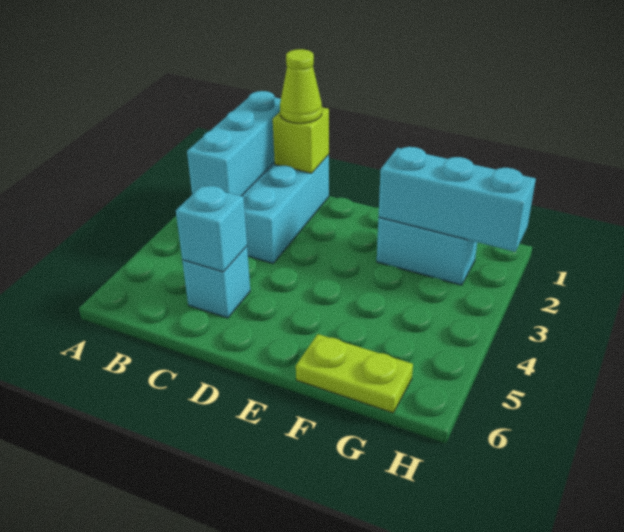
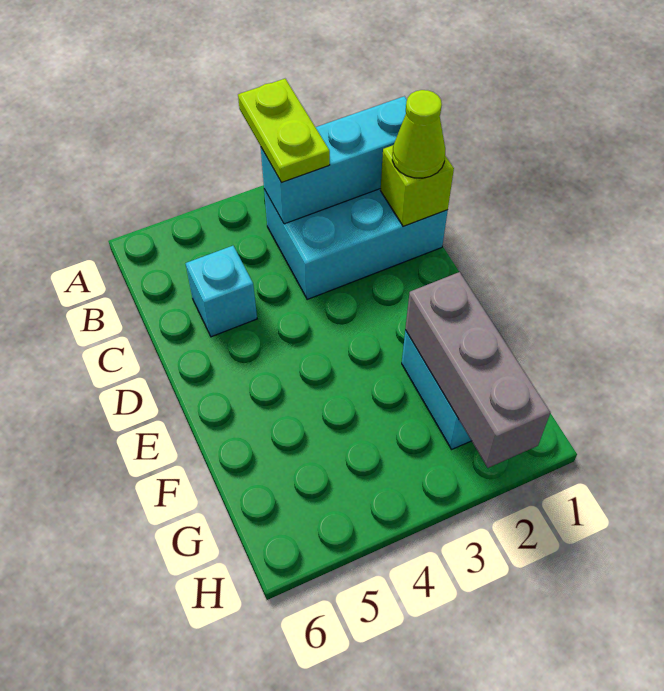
cyan brick C5 level 2 -> none
cyan brick F2:H2 level 2 -> grey brick F2:H2 level 2
lime plate F6:G6 level 1 -> lime plate A3:B3 level 3

